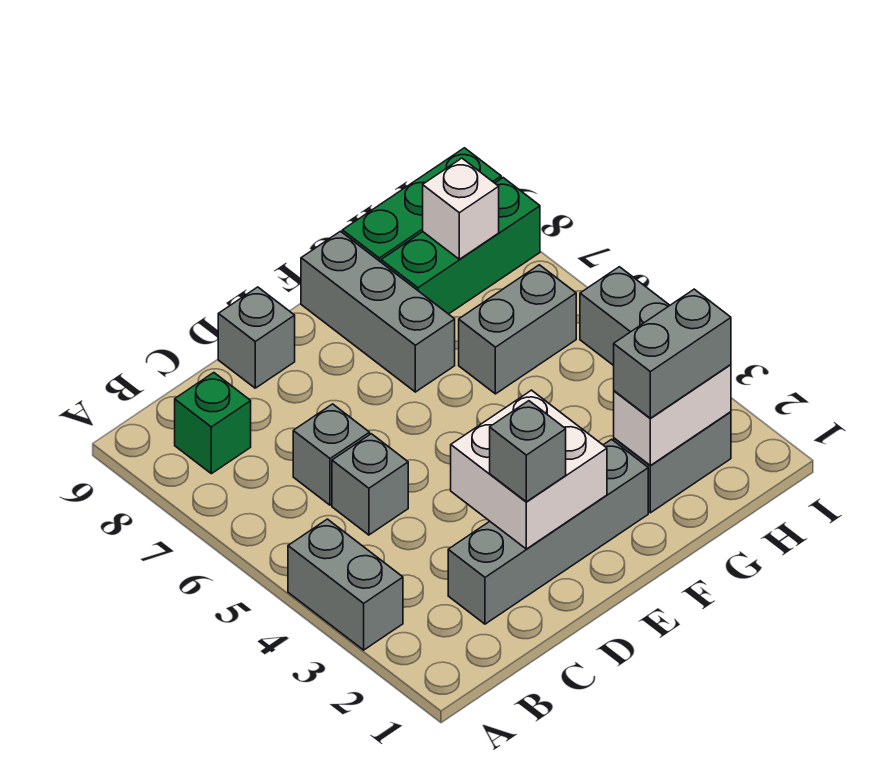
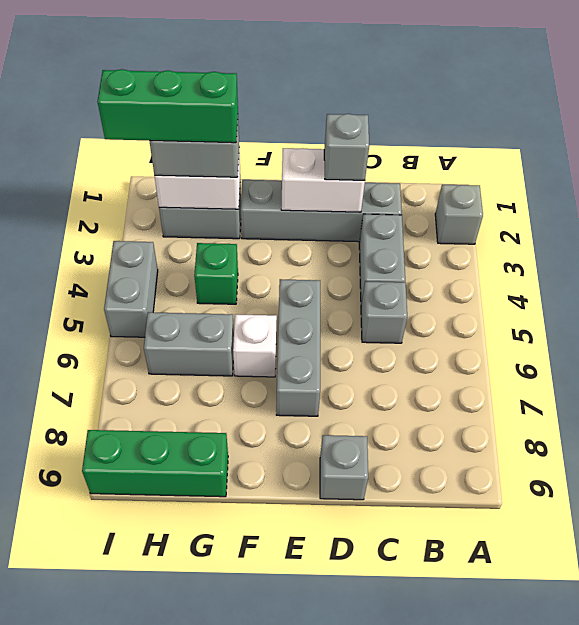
grey brick A3:A4 level 1 -> grey brick C3:C4 level 1
green brick B8 level 1 -> green brick G4 level 1
grey brick C6 level 1 -> grey brick A2 level 1
white brick D2:E3 level 2 -> white brick D2:E2 level 2
grey brick F7:F9 level 1 -> grey brick E5:E7 level 1
green brick G8:I8 level 1 -> green brick G2:I2 level 4
white brick H8 level 2 -> white brick F6 level 1

